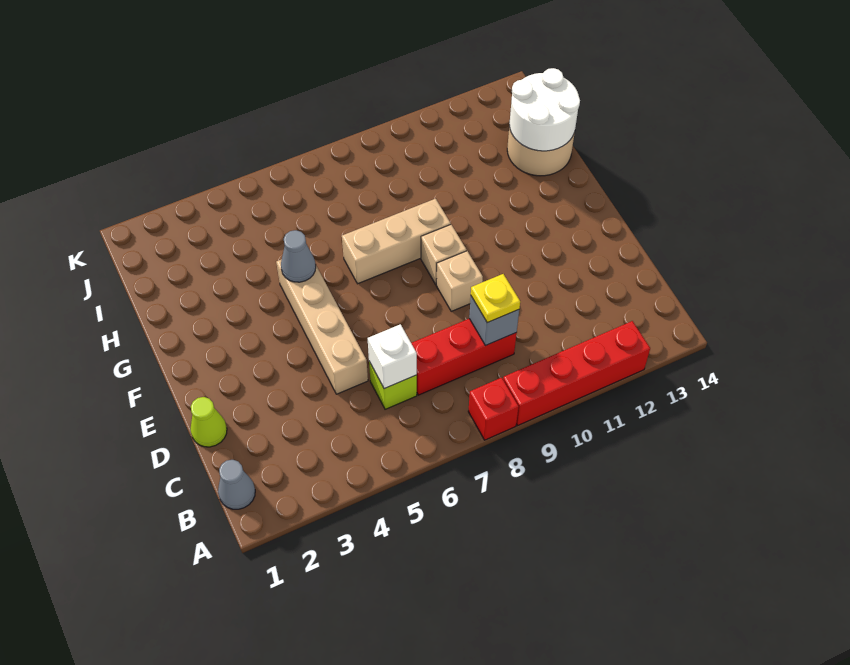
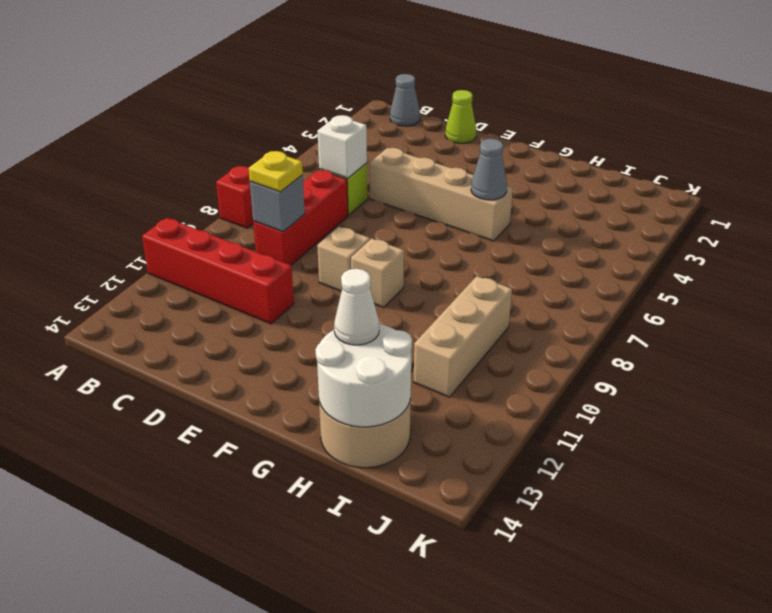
red brick A9:A12 level 1 -> red brick A11:D11 level 1
tan brick G7:G9 level 1 -> tan brick I9:I11 level 1
none -> white cone H13 level 3

